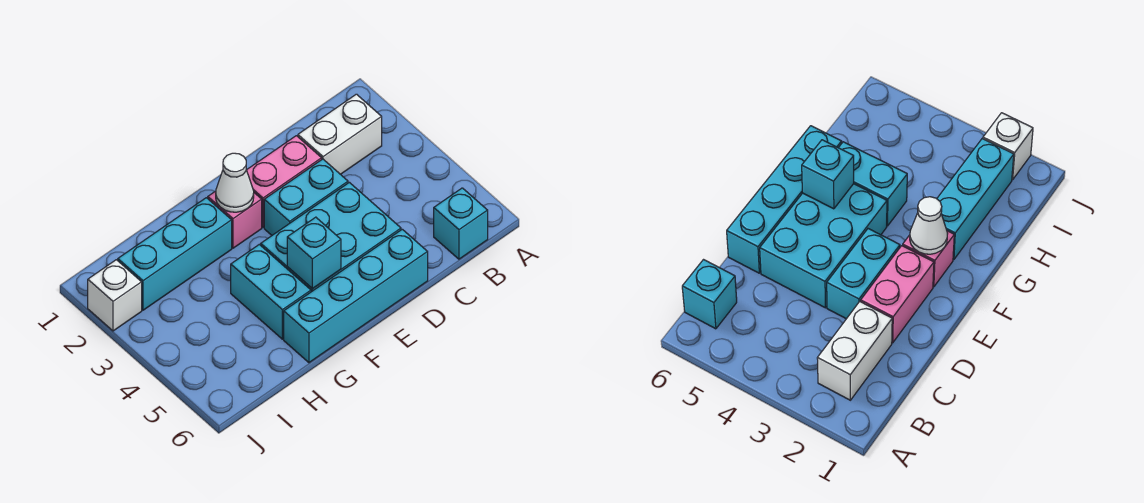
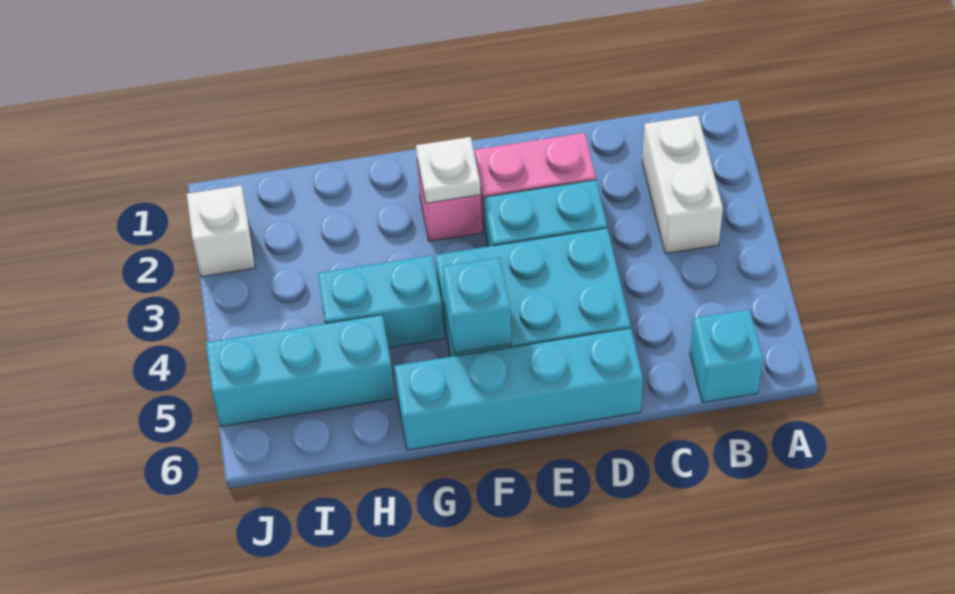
white brick B2:C2 level 1 -> white brick B2:B3 level 1
white cone F2 level 2 -> white plate F2 level 2
cyan brick G2:I2 level 1 -> cyan brick H5:J5 level 1
cyan brick G4:G5 level 1 -> cyan brick G4:H4 level 1

